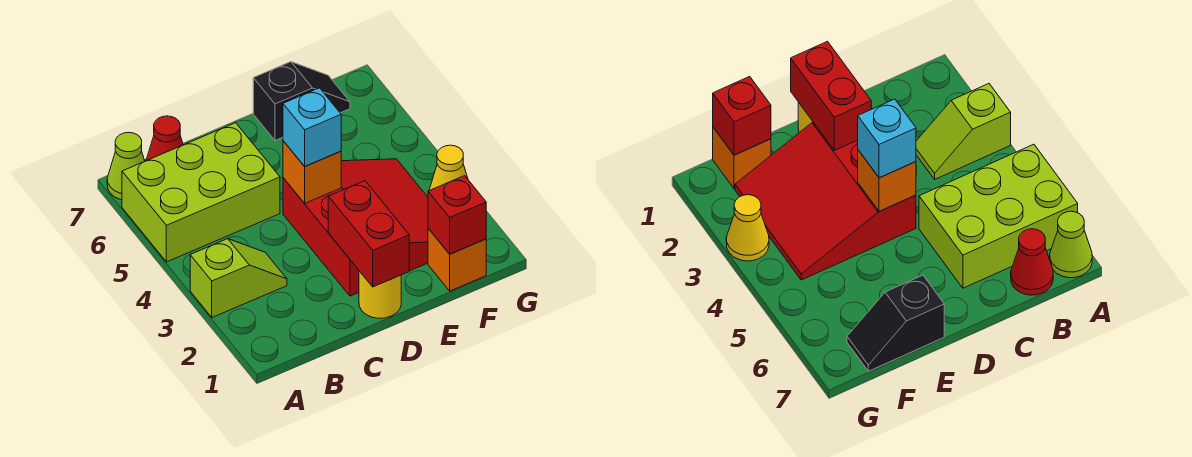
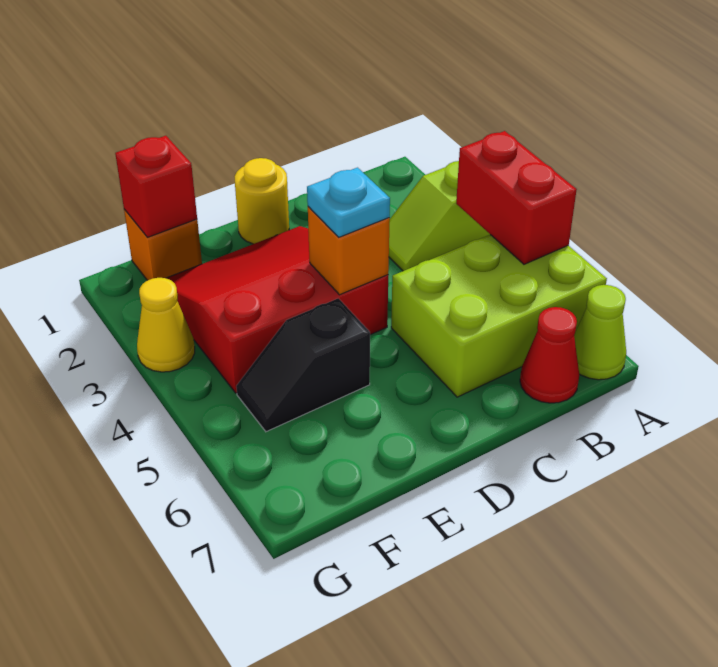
red brick D1:D2 level 2 -> red brick A4:A5 level 2
red slope D2:F4 level 1 top D -> red slope D2:F4 level 1 top 4
cyan brick D4 level 3 -> cyan plate D4 level 3
black slope E7:F7 level 1 top E -> black slope E5:F5 level 1 top E

